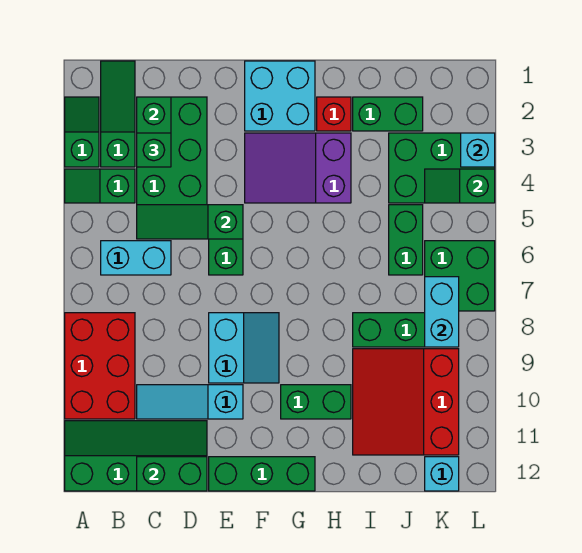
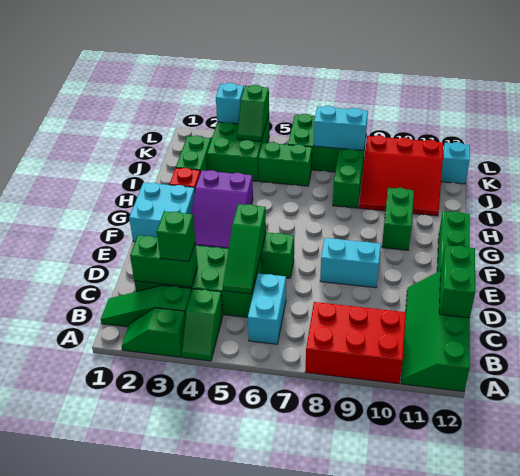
cyan slope C10:E10 level 1 top E -> none

